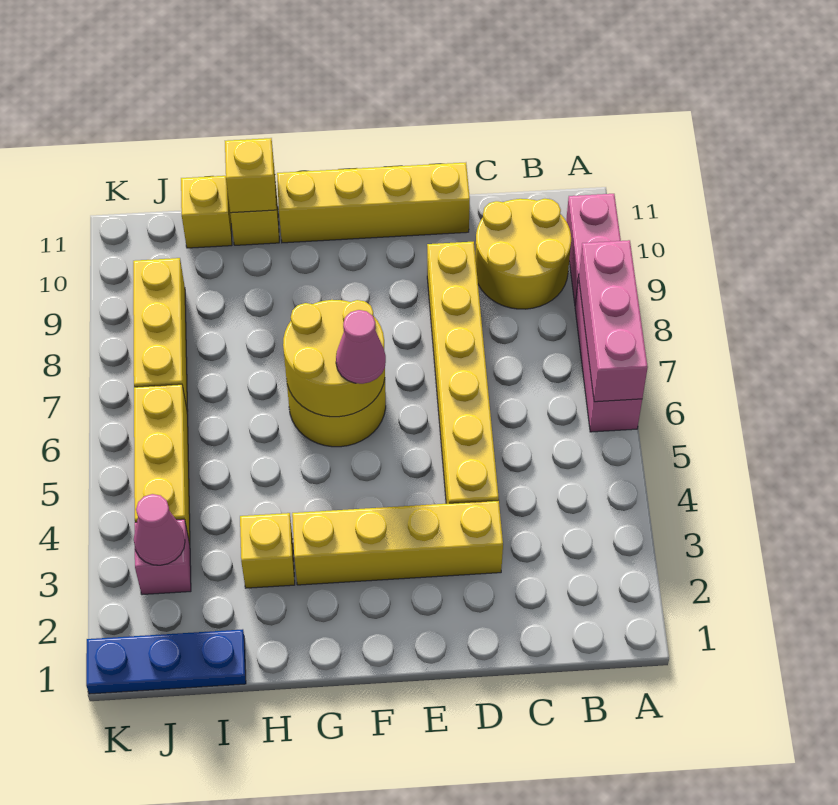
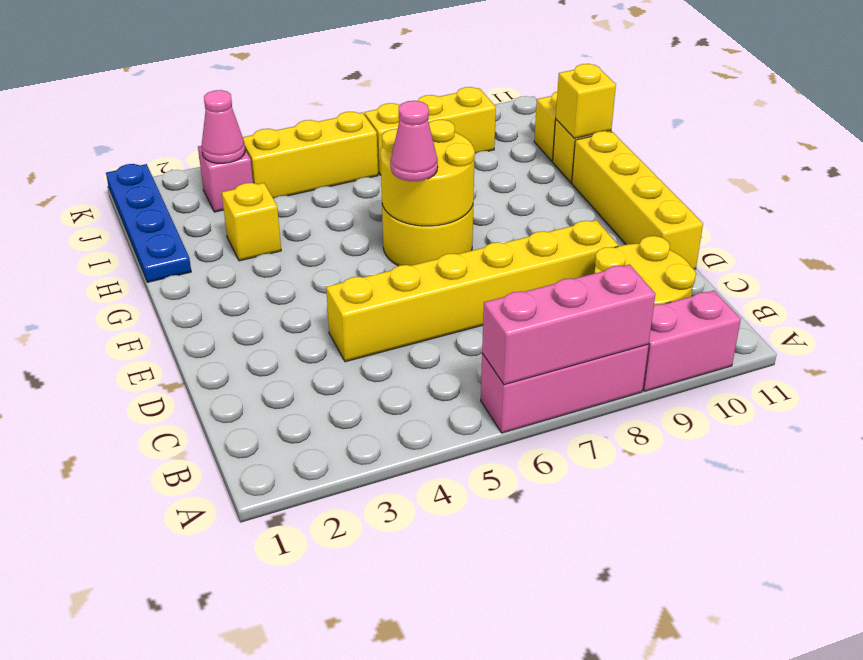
yellow brick D3:G3 level 1 -> none
blue plate I1:K1 level 1 -> blue plate H1:K1 level 1

